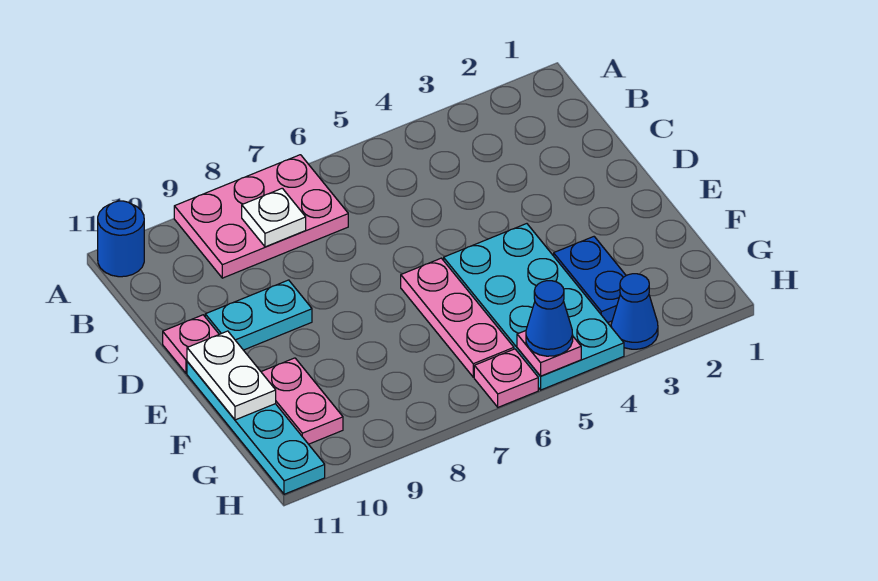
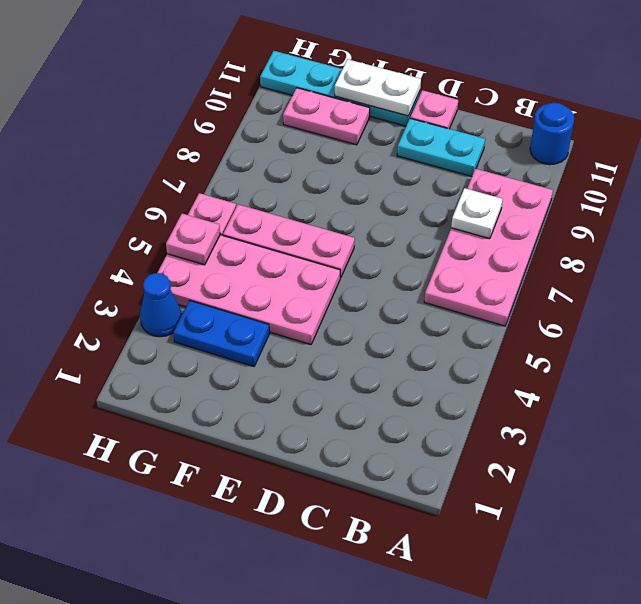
pink plate A7:B9 level 1 -> pink plate A6:B9 level 1
cyan plate D9:D10 level 1 -> cyan plate C10:D10 level 1
cyan plate E4:H5 level 1 -> pink plate E4:H5 level 1
blue cone H5 level 3 -> none

